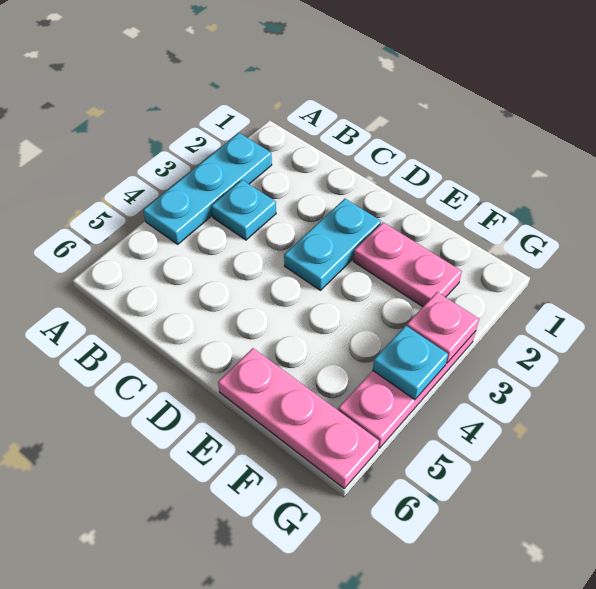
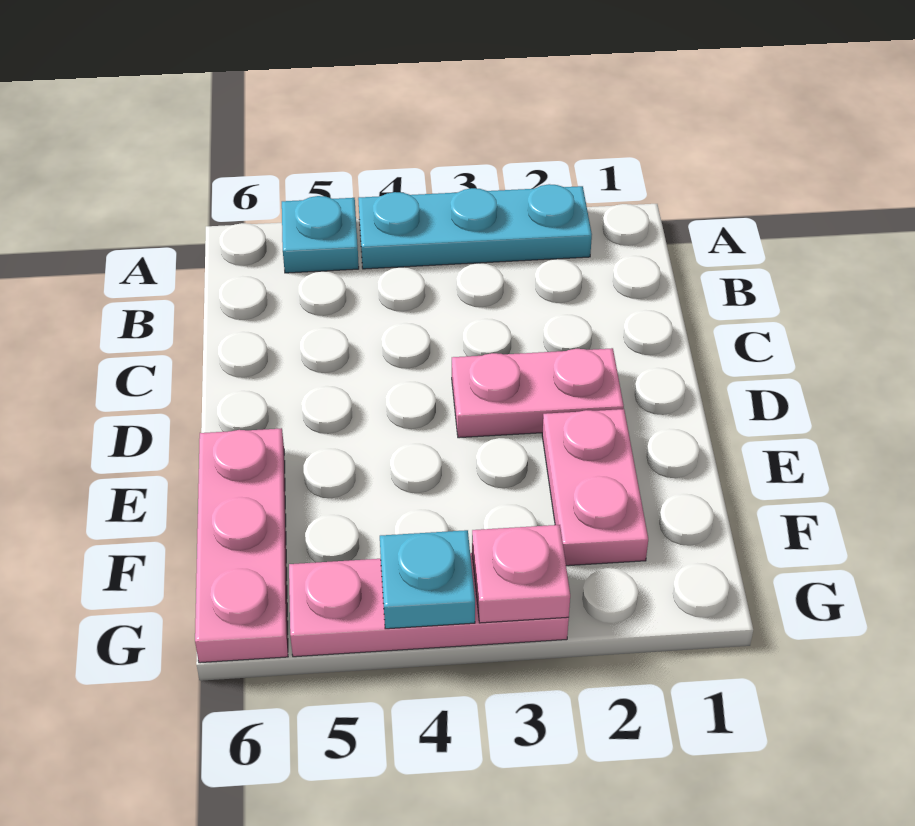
cyan plate B3 level 1 -> cyan plate A5 level 1
cyan plate D2:D3 level 1 -> pink plate D2:D3 level 1

